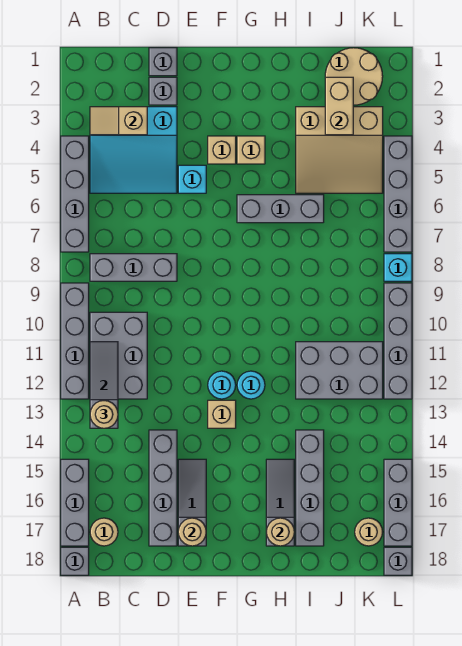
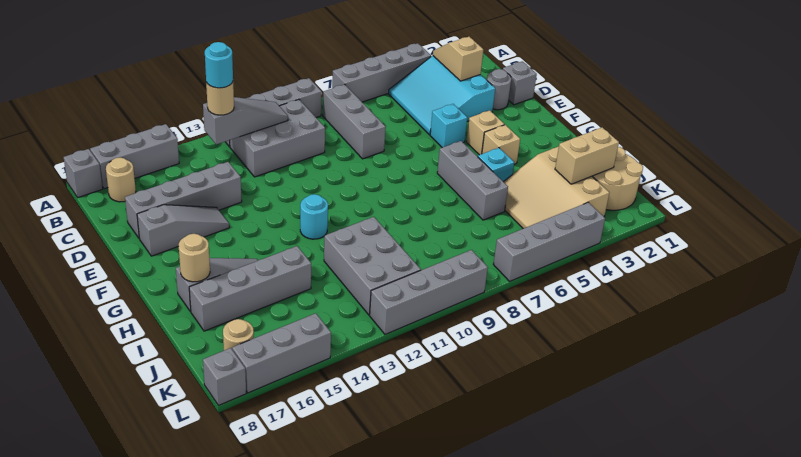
grey brick D2 level 1 -> grey round brick D2 level 1
tan round brick E17 level 2 -> none
cyan round brick F12 level 1 -> cyan round brick B13 level 4
tan brick F13 level 1 -> none
cyan brick L8 level 1 -> cyan brick H5 level 1

